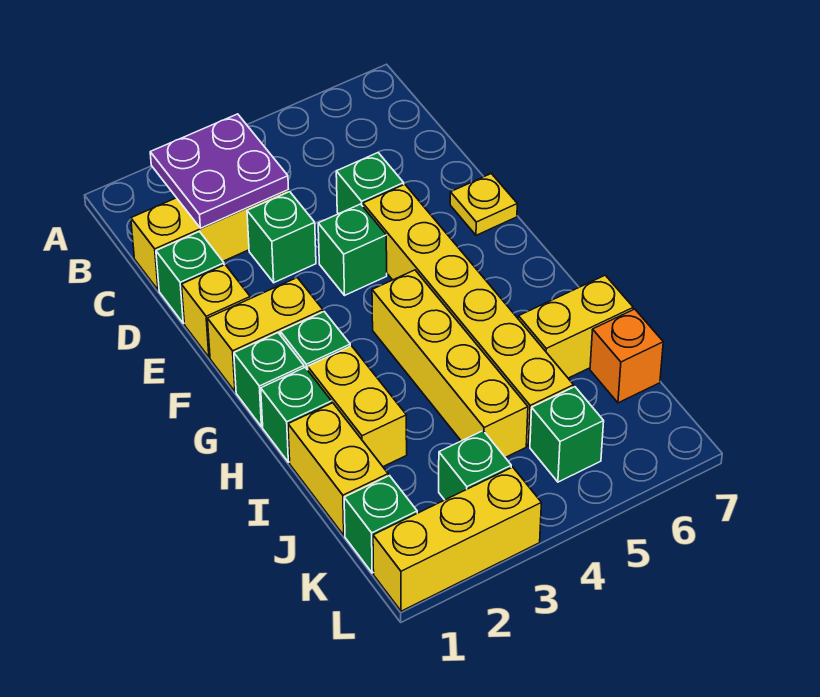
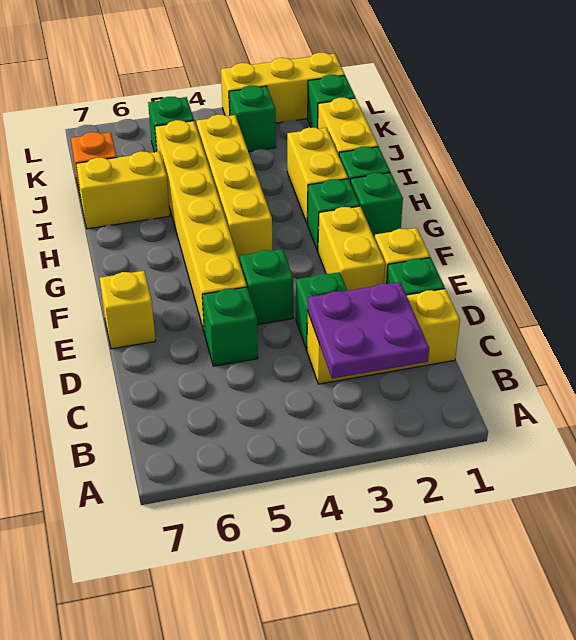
yellow plate E7 level 1 -> yellow brick E7 level 1
yellow brick F1:F2 level 1 -> yellow brick E2:F2 level 1

